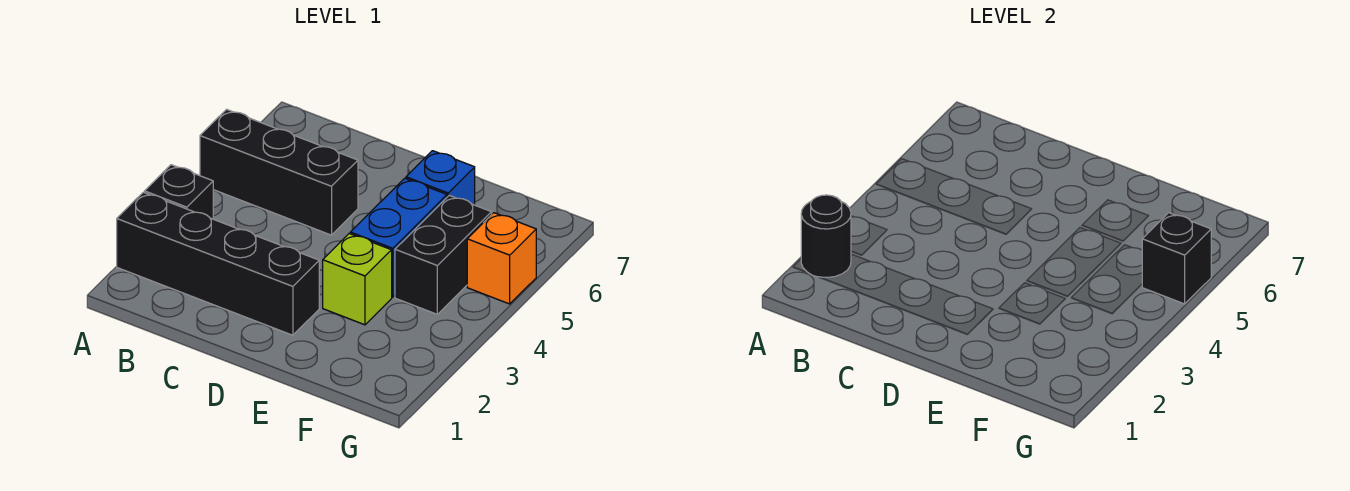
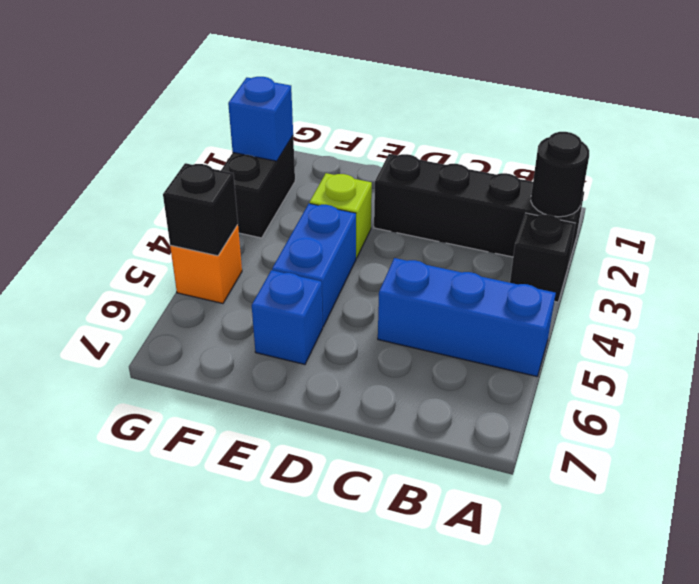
black brick A5:C5 level 1 -> blue brick A5:C5 level 1
black brick F4:F5 level 1 -> black brick G2:G3 level 1
none -> blue brick G2 level 2

